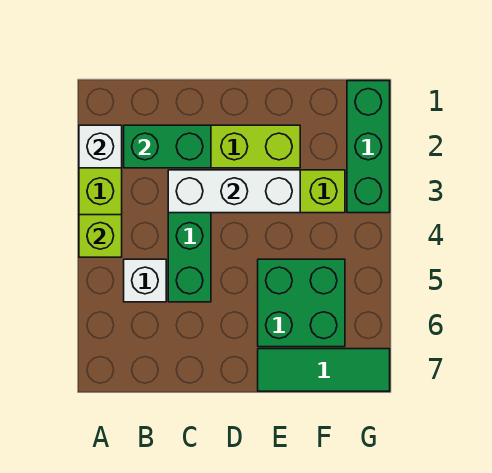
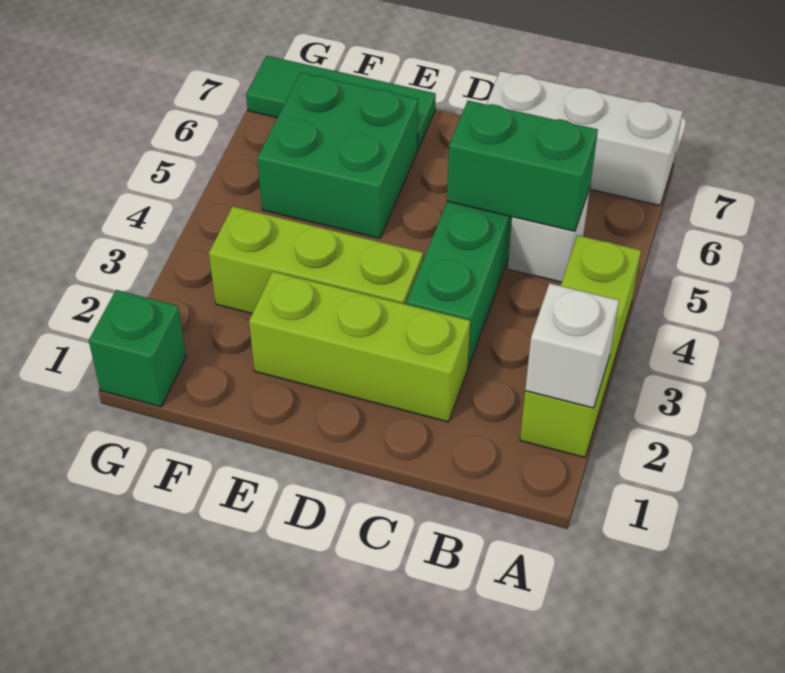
lime brick A4 level 2 -> none
green brick B2:C2 level 2 -> green brick B5:C5 level 2
white brick C3:E3 level 2 -> white brick A7:C7 level 1
green brick G1:G3 level 1 -> green brick G1 level 1

